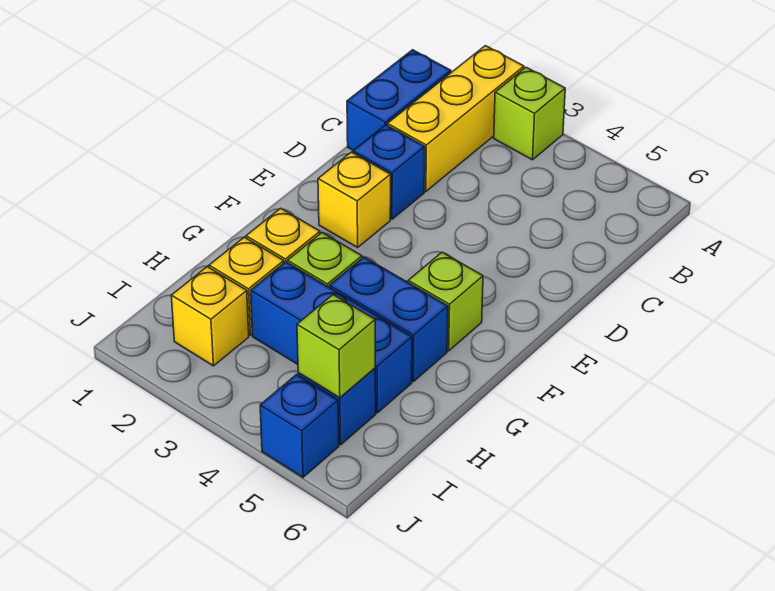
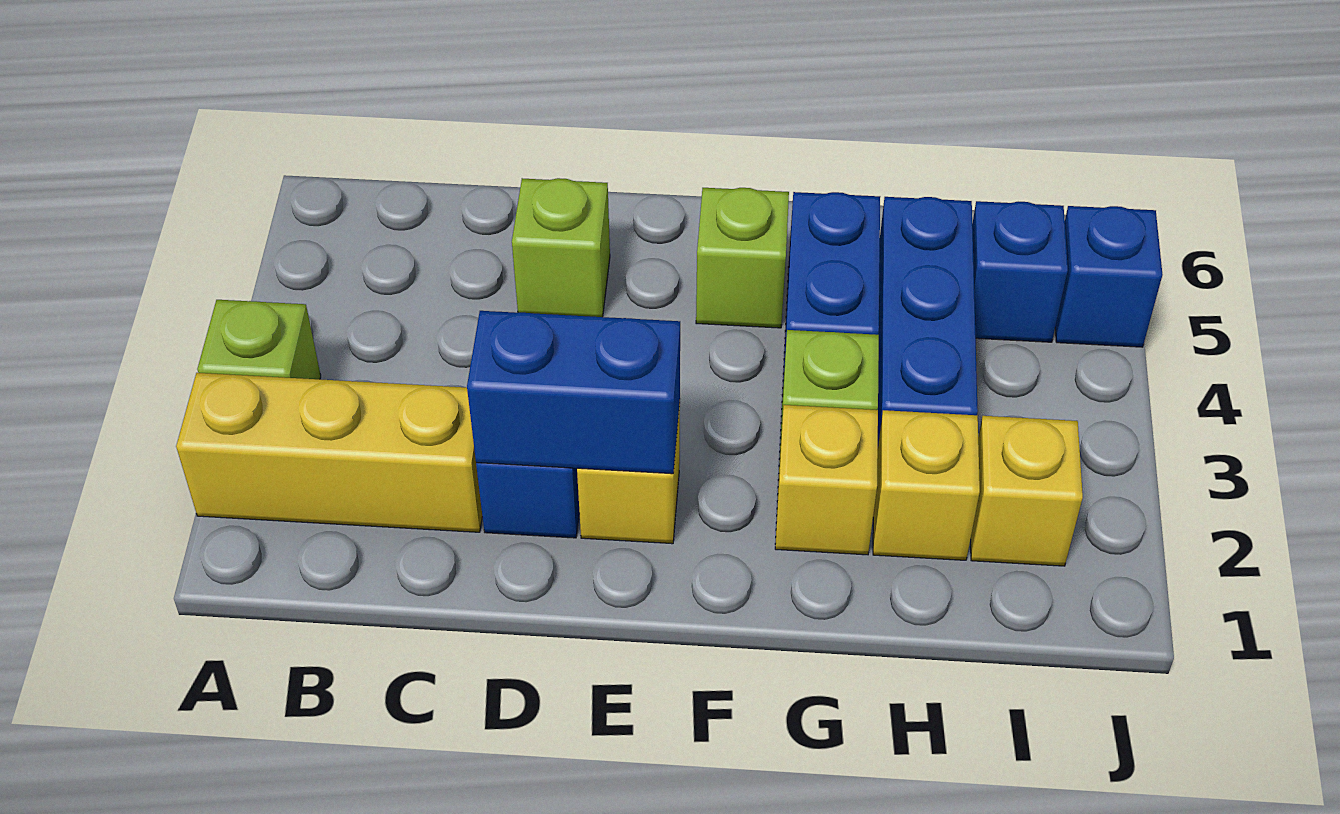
blue brick B1:C1 level 1 -> blue brick D2:E2 level 2
lime brick I5 level 2 -> lime brick D5 level 1

